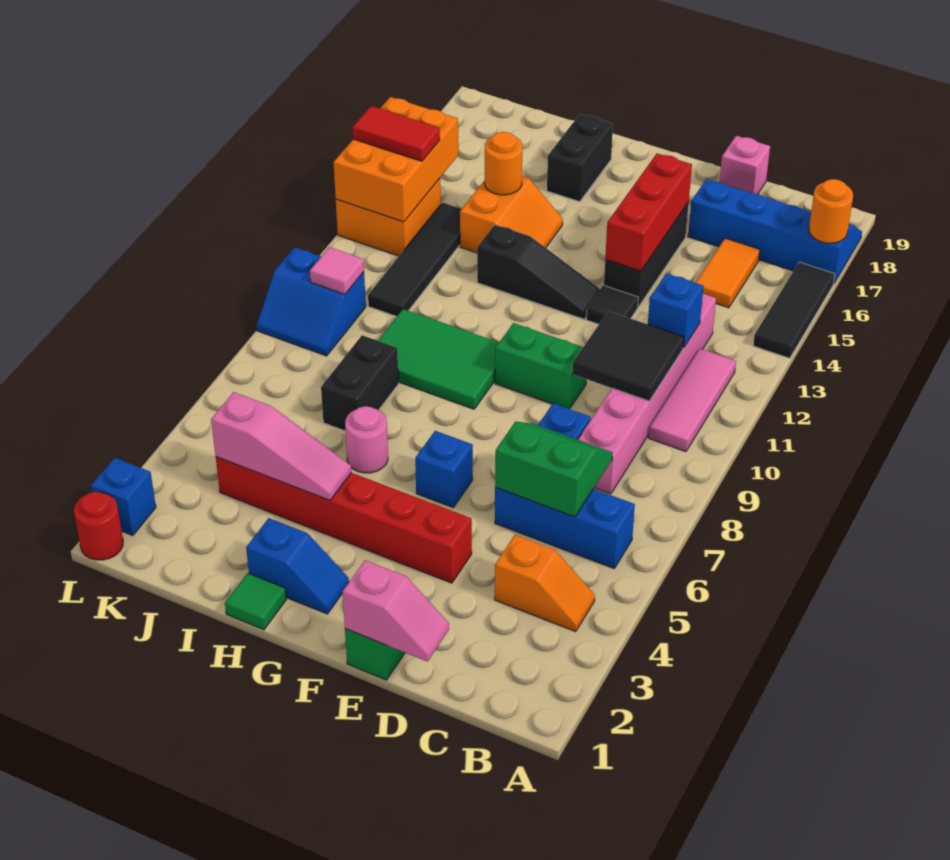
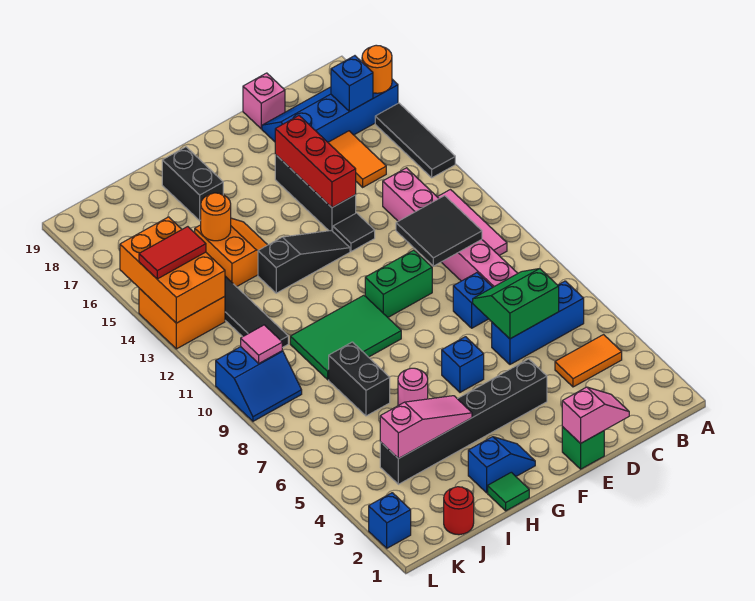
orange slope B4:C4 level 1 top C -> orange tile B4:C4 level 1
blue brick C12 level 2 -> blue brick B17 level 2
red brick E4:J4 level 1 -> black brick E4:J4 level 1
red round brick L1 level 1 -> red round brick J1 level 1

